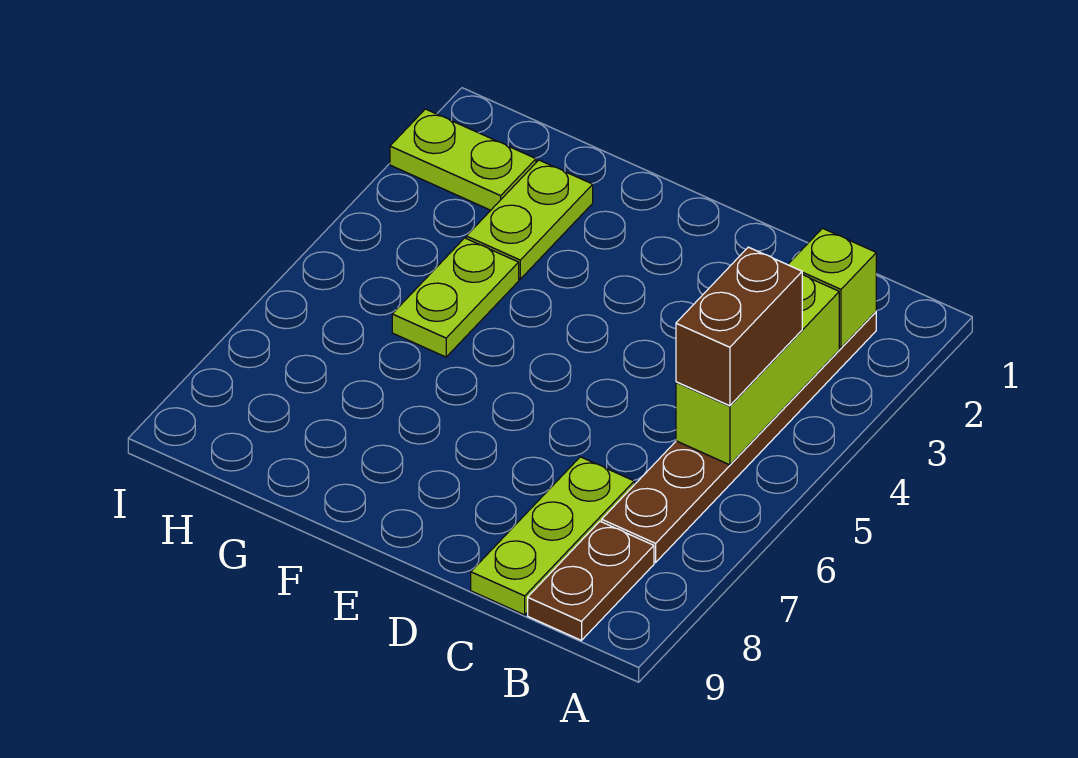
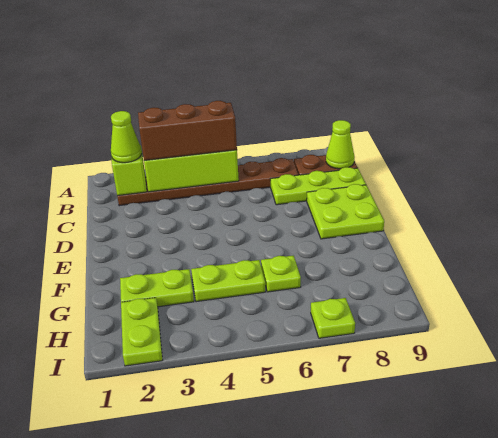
none -> lime cone B2 level 3
brown brick B4:B5 level 3 -> brown brick B3:B5 level 3
none -> lime cone B9 level 2
none -> lime plate D8:E9 level 1
none -> lime plate G6 level 1
none -> lime plate I7 level 1

